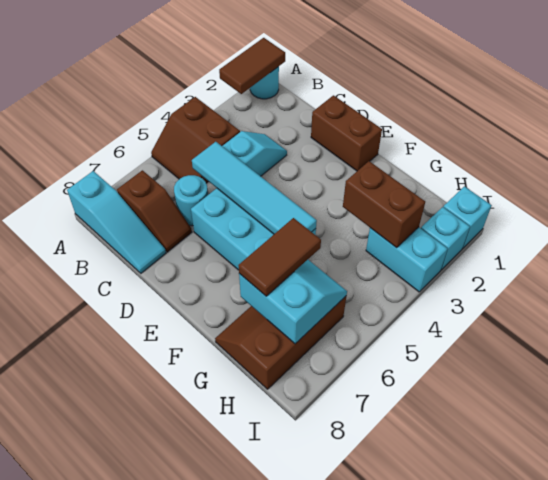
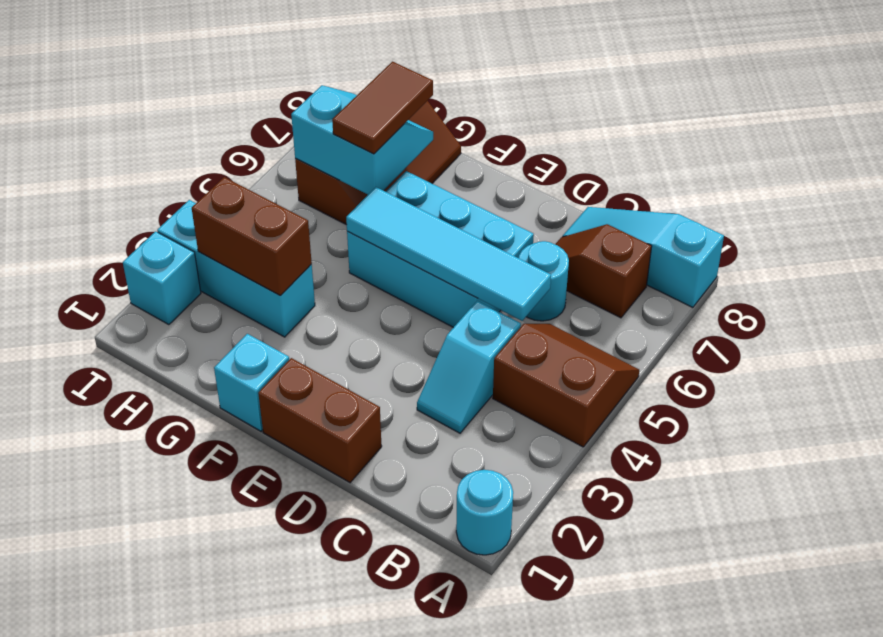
brown tile A1:A2 level 2 -> none
cyan slope G6:H7 level 2 top 7 -> cyan slope G6:H7 level 2 top 6
cyan brick H3:I3 level 1 -> cyan brick G3:I3 level 1
cyan brick I1 level 1 -> cyan brick F1 level 1

